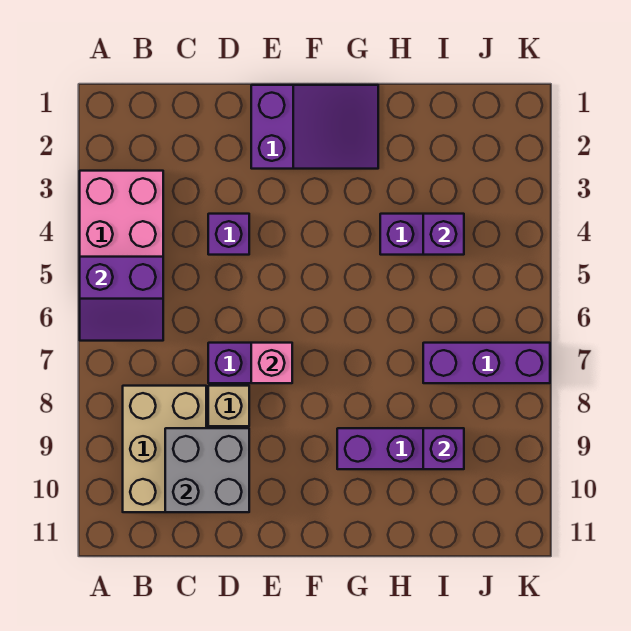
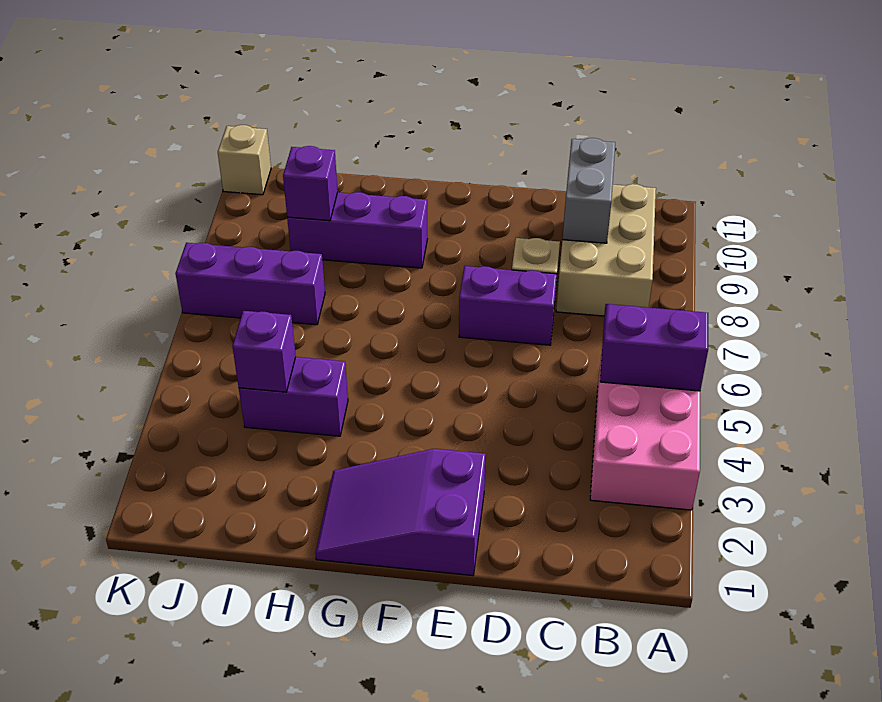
grey brick C9:D10 level 2 -> grey brick C9:C10 level 2
purple brick D4 level 1 -> none
pink brick E7 level 2 -> none
none -> tan brick K11 level 1

